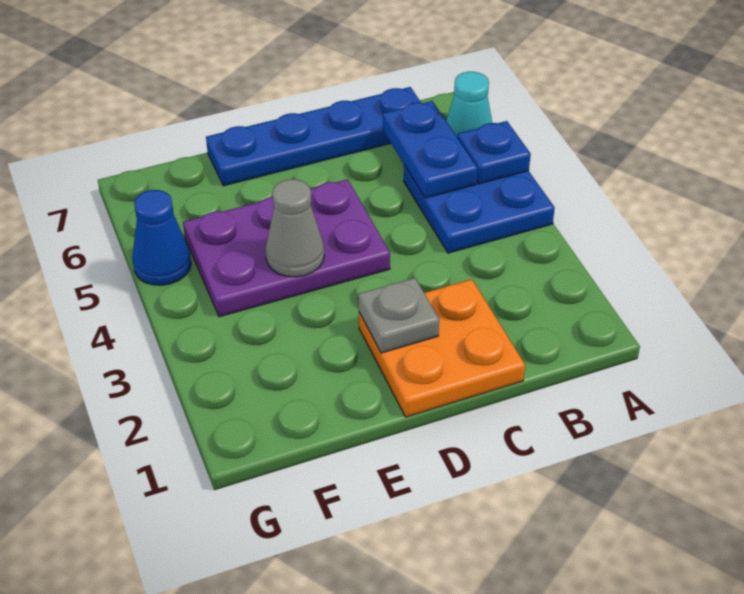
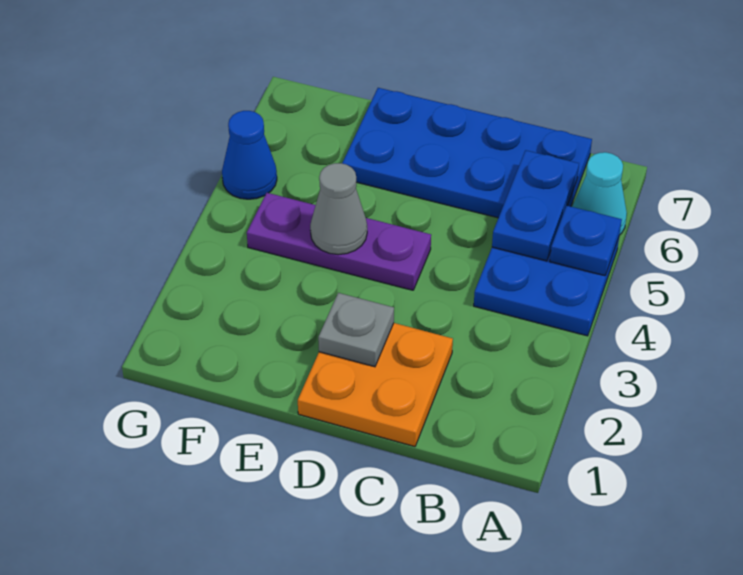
blue plate B7:E7 level 1 -> blue plate B6:E7 level 1
purple plate D4:F5 level 1 -> purple plate D4:F4 level 1

